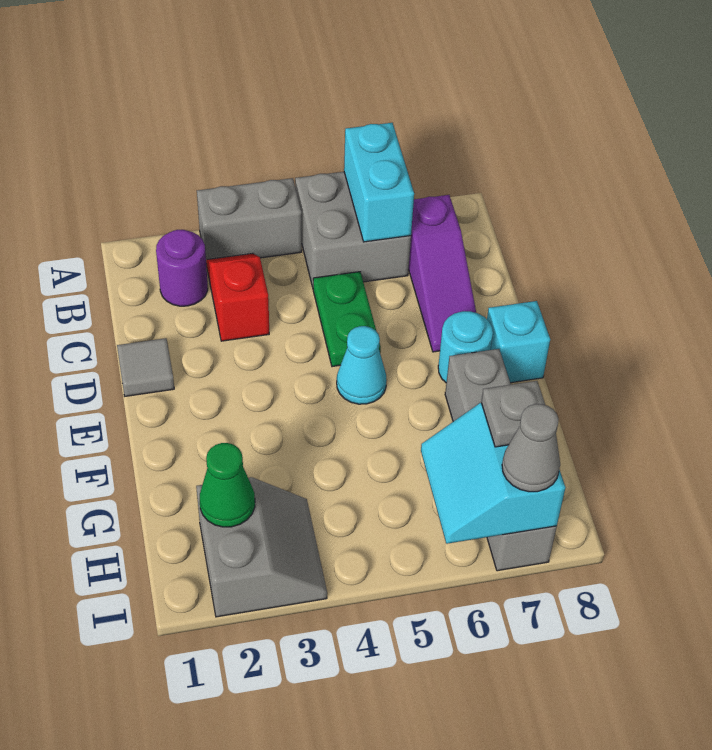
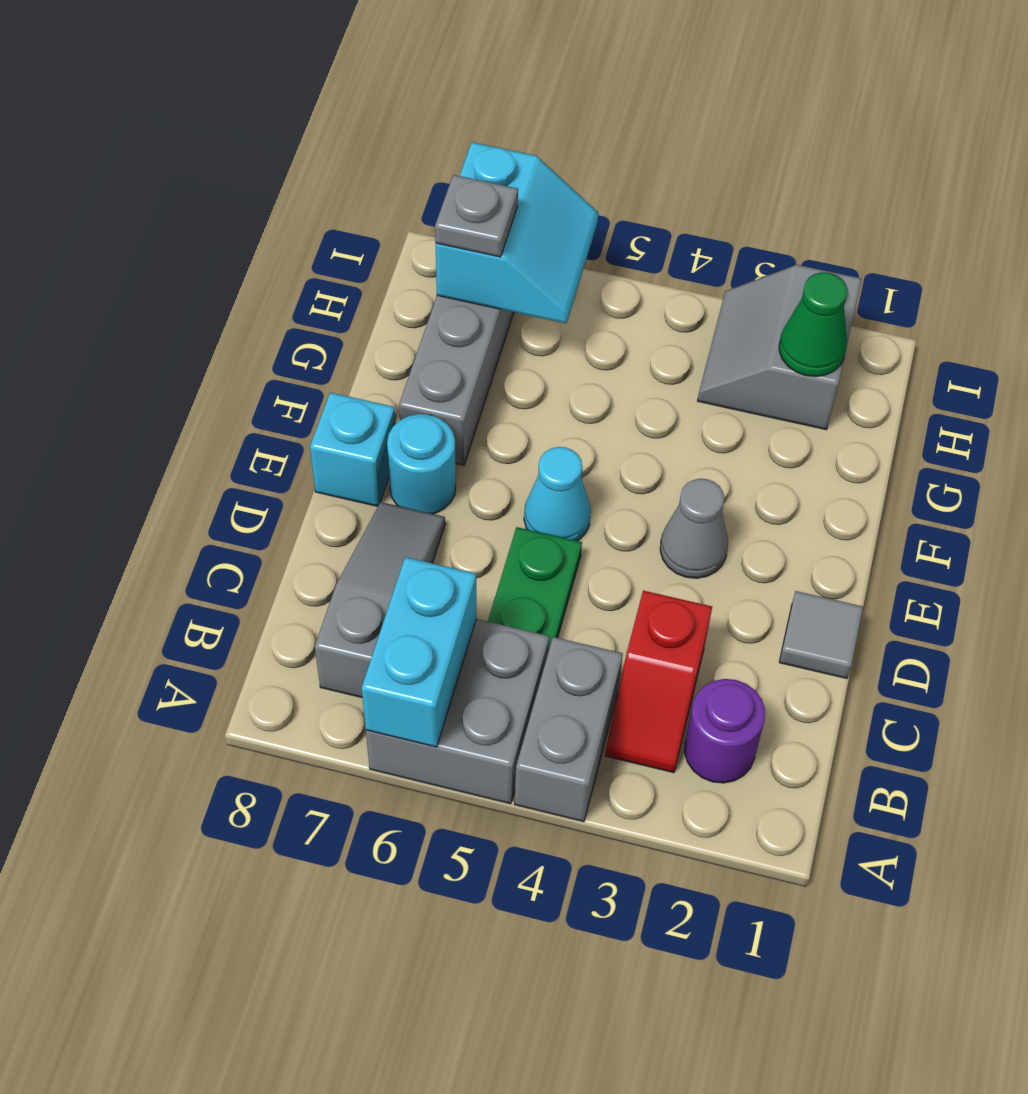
grey brick A3:A4 level 1 -> grey brick A4:B4 level 1
purple slope B7:D7 level 1 top B -> grey slope B7:D7 level 1 top B
grey cone I7 level 3 -> grey cone E3 level 1

